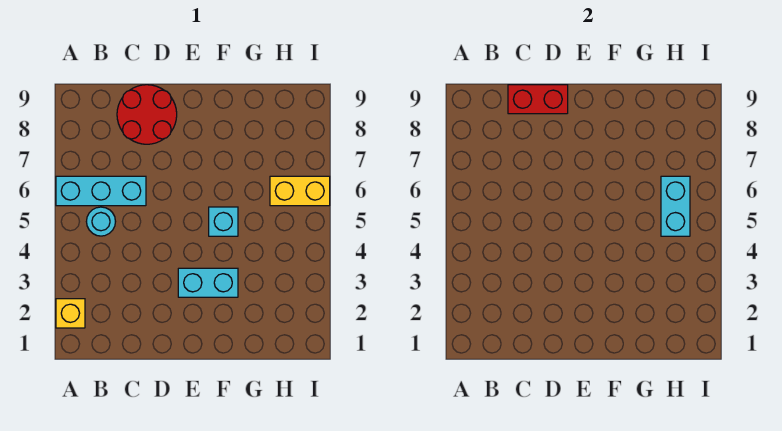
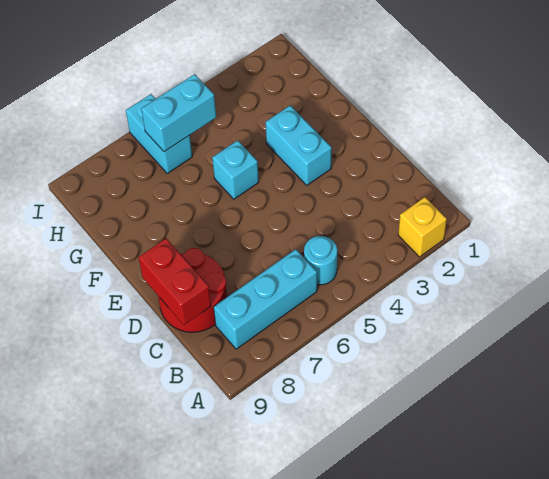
cyan brick A6:C6 level 1 -> cyan brick B6:B8 level 1
yellow brick H6:I6 level 1 -> cyan brick H6:I6 level 1

